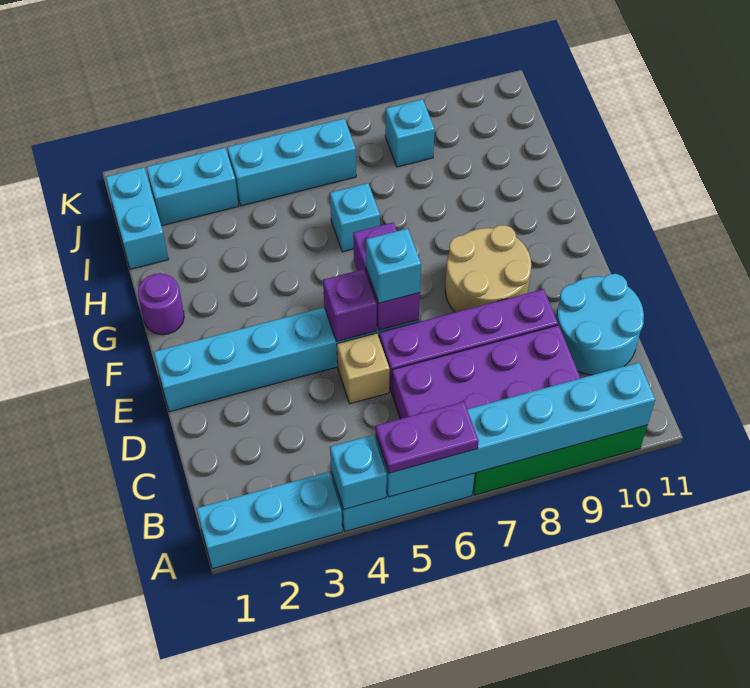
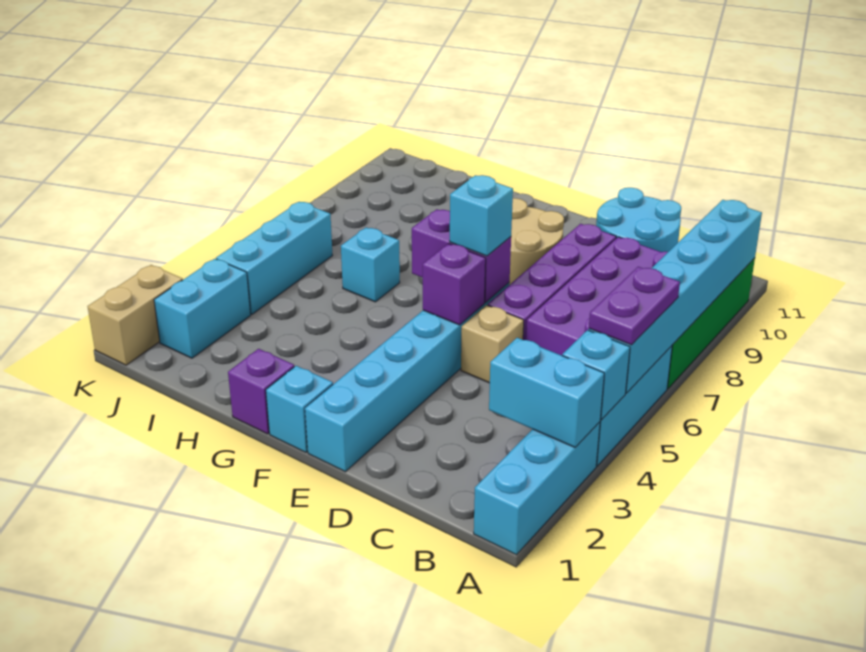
purple round brick G1 level 1 -> purple brick G1 level 1
cyan brick I1:J1 level 1 -> cyan brick A3:B3 level 2
cyan brick J8 level 1 -> cyan brick F1 level 1
none -> tan brick K1:K2 level 1

